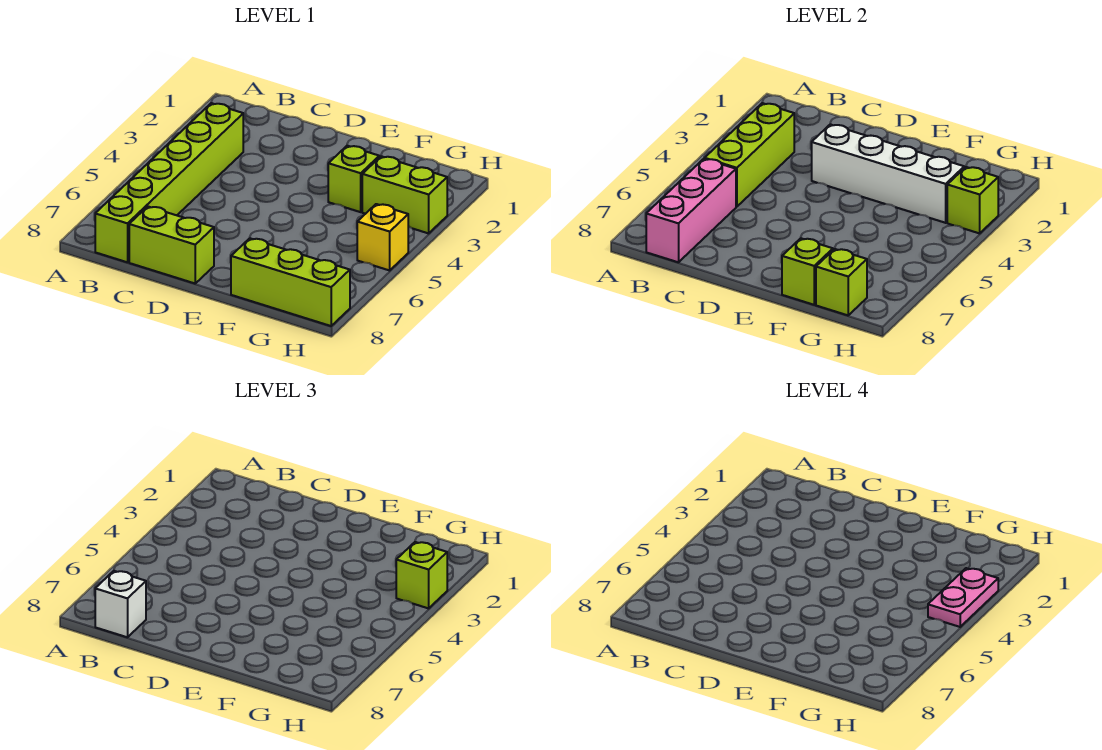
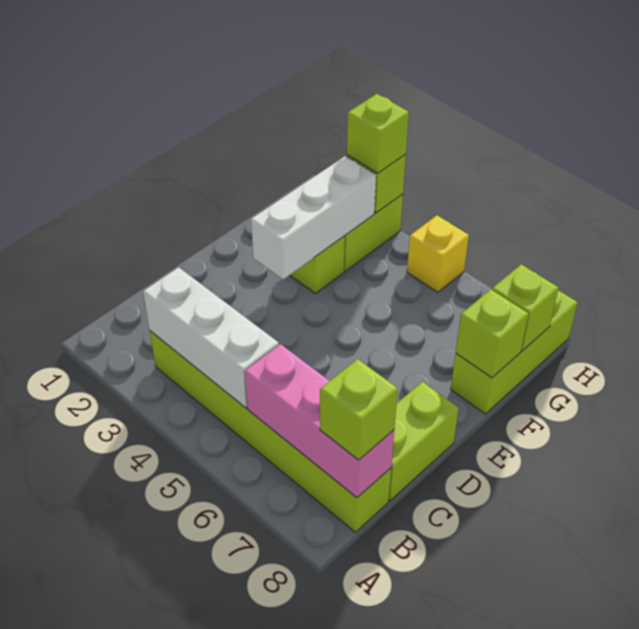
lime brick B3:B5 level 2 -> white brick B3:B5 level 2
white brick B8 level 3 -> lime brick B8 level 3
white brick D3:G3 level 2 -> white brick E3:G3 level 2
pink plate H3:H4 level 4 -> none

